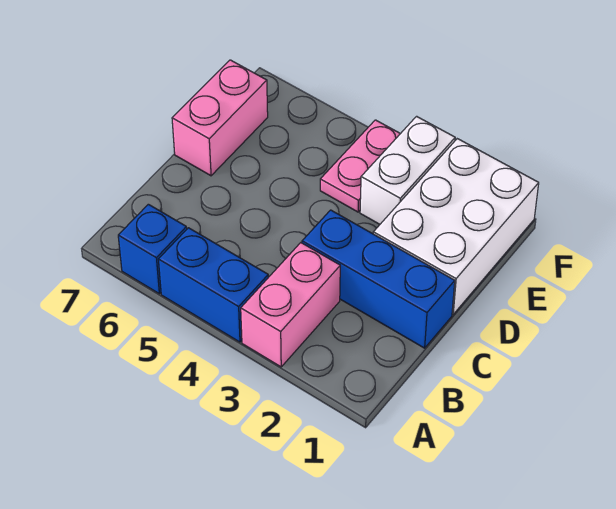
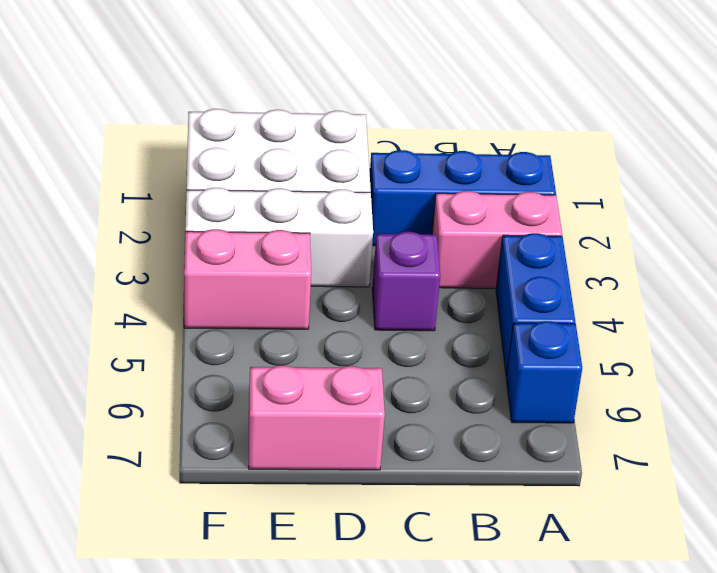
blue brick C1:C3 level 1 -> blue brick A2:C2 level 1
none -> purple brick C4 level 1
white brick E3:F3 level 1 -> white brick D3:F3 level 1
pink plate E4:F4 level 1 -> pink brick E4:F4 level 1

